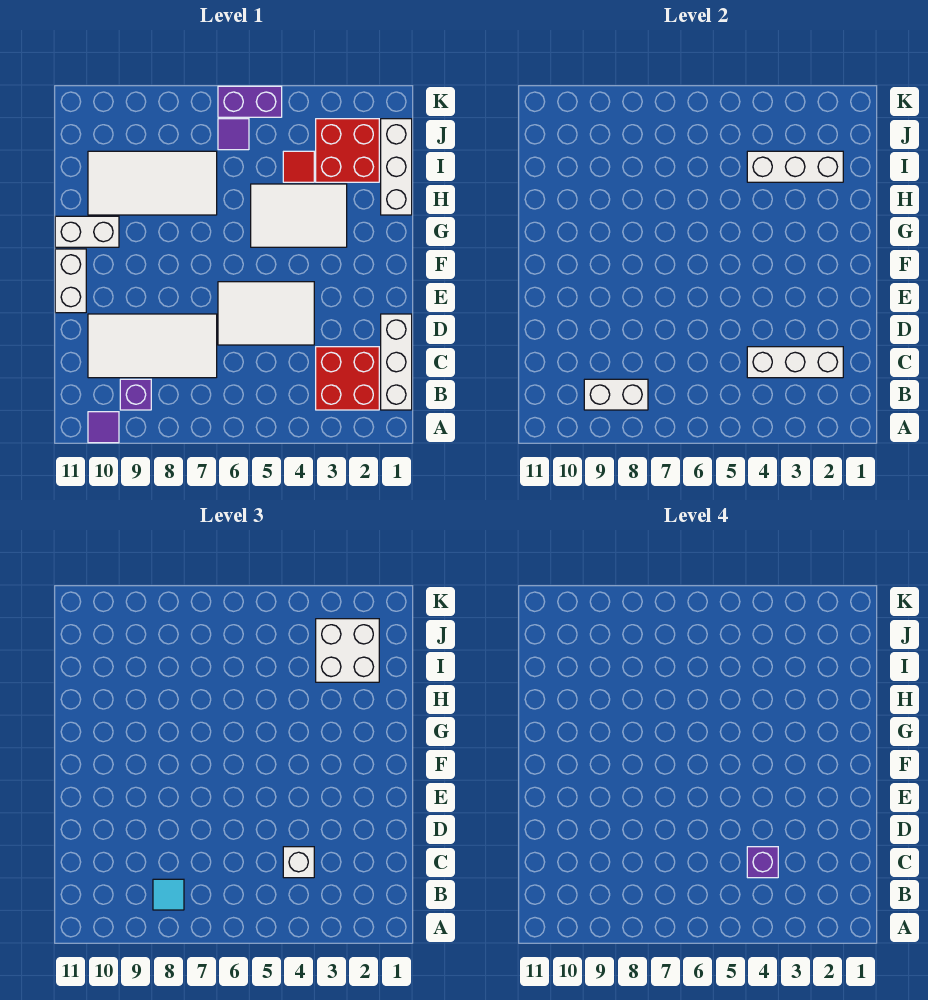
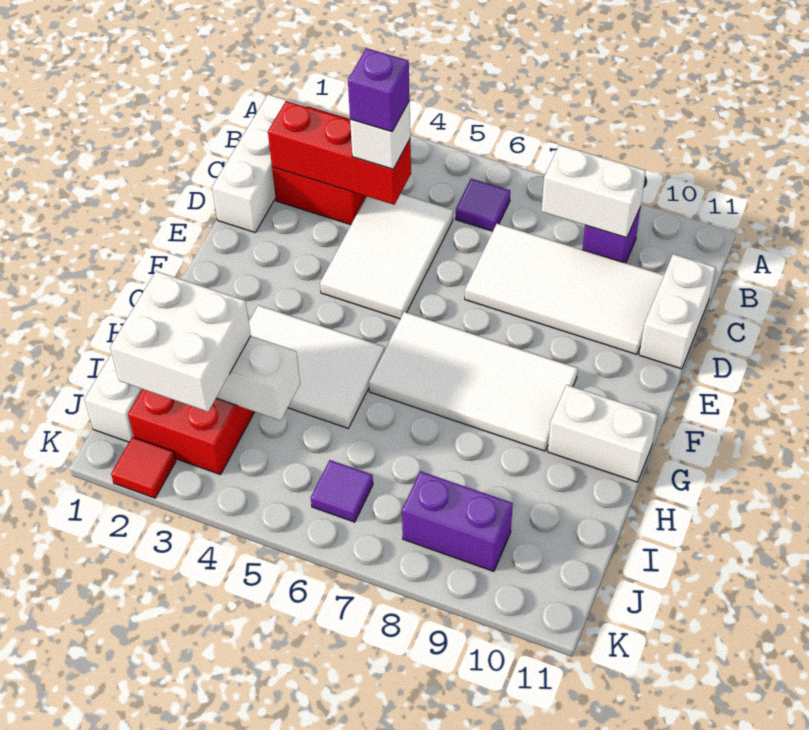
purple tile A10 level 1 -> purple tile B6 level 1
cyan tile B8 level 3 -> none
white brick C2:C4 level 2 -> red brick C2:C4 level 2
white tile D4:E6 level 1 -> white tile C4:E5 level 1
white brick E11:F11 level 1 -> white brick C11:D11 level 1
white tile H7:I10 level 1 -> white tile F6:G9 level 1
red tile I4 level 1 -> red tile K2 level 1
purple brick K5:K6 level 1 -> purple brick J8:J9 level 1

